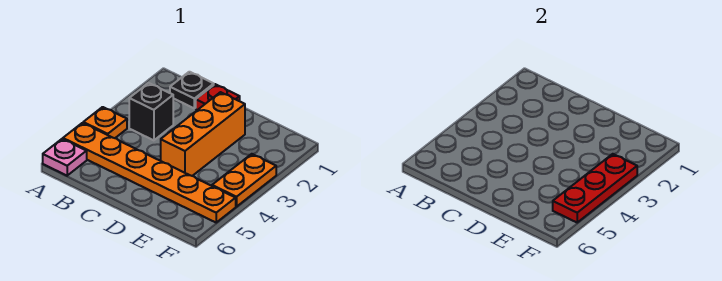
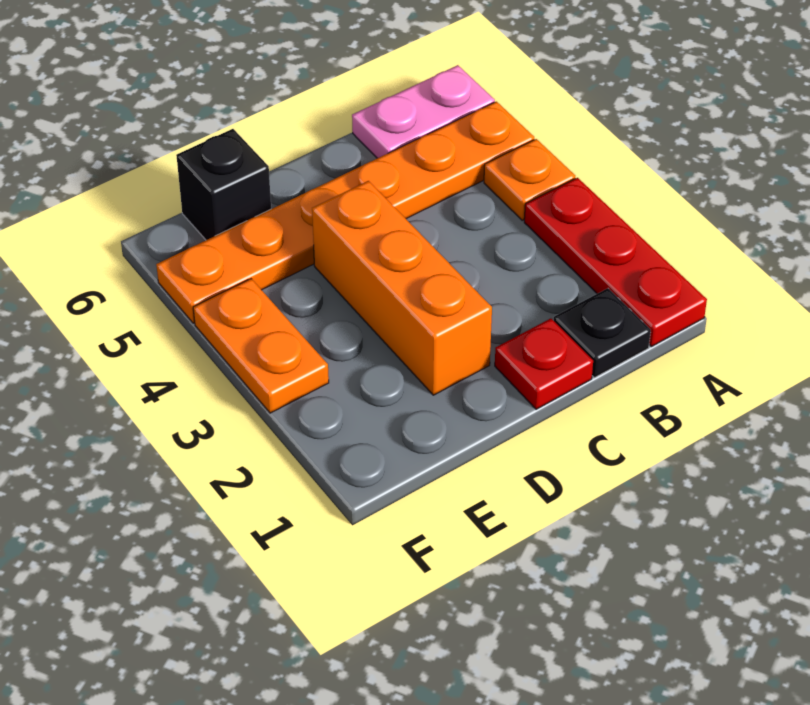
pink plate A6 level 1 -> pink plate A6:B6 level 1
black brick B3 level 1 -> black brick E6 level 1
red plate F3:F5 level 2 -> red plate A1:A3 level 1

